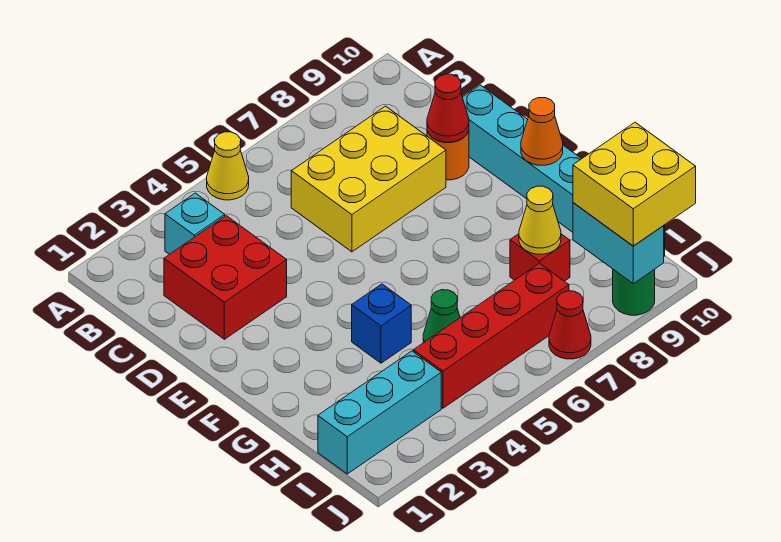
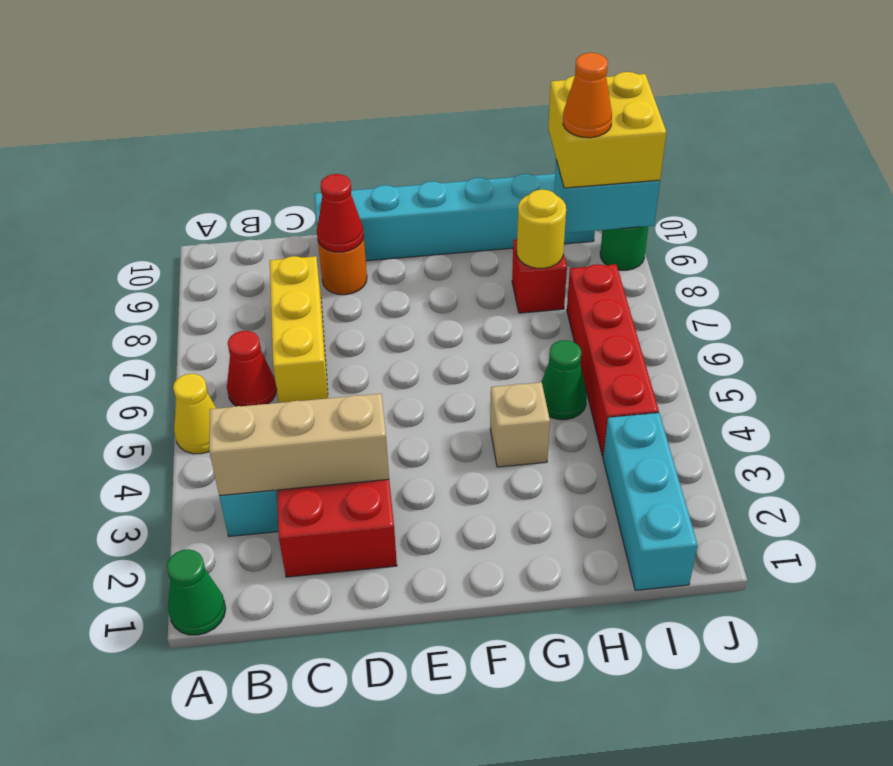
none -> green cone A1 level 1
none -> tan brick B3:D3 level 2
yellow brick C6:D8 level 1 -> yellow brick C6:C8 level 1
orange cone F10 level 2 -> orange cone I9 level 4
blue brick G4 level 1 -> tan brick G4 level 1
yellow cone H8 level 2 -> yellow round brick H8 level 2
red cone J7 level 1 -> red cone B6 level 1

